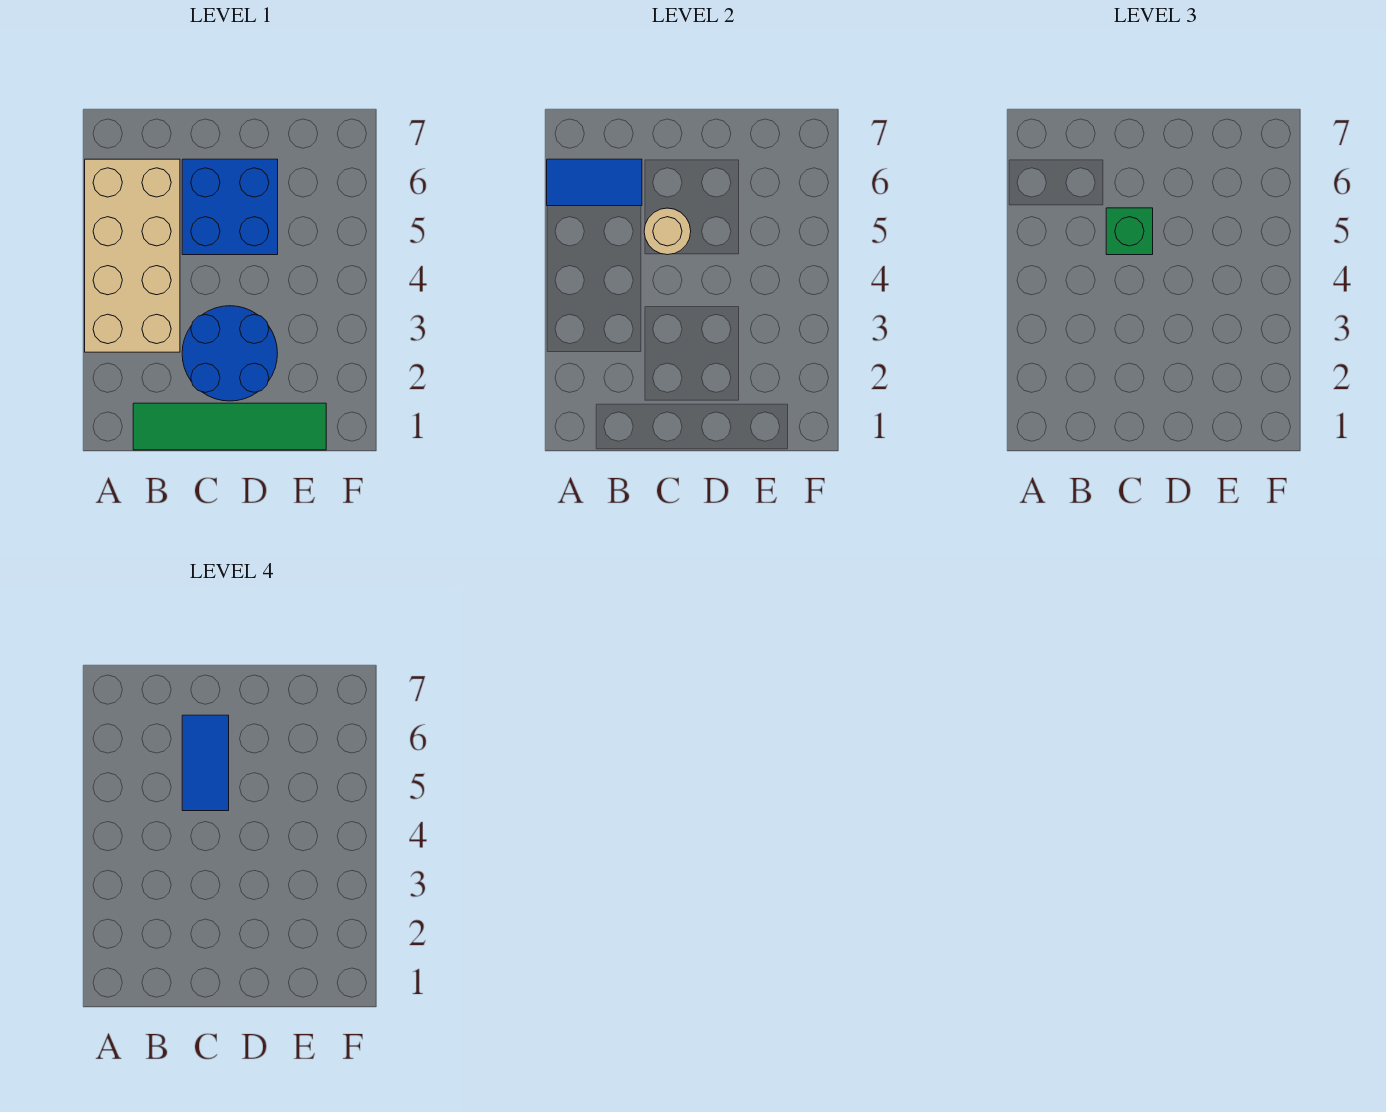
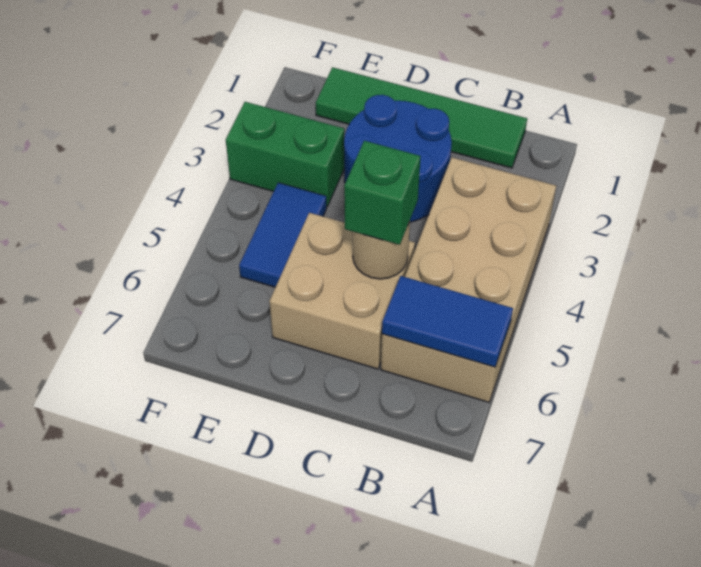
blue brick C5:D6 level 1 -> tan brick C5:D6 level 1
blue tile C5:C6 level 4 -> blue tile E4:E5 level 1
none -> green brick E3:F3 level 1

